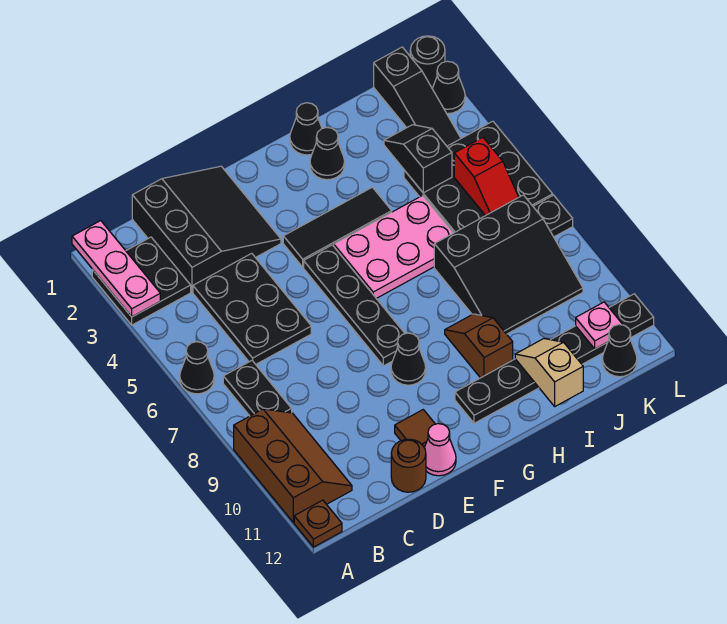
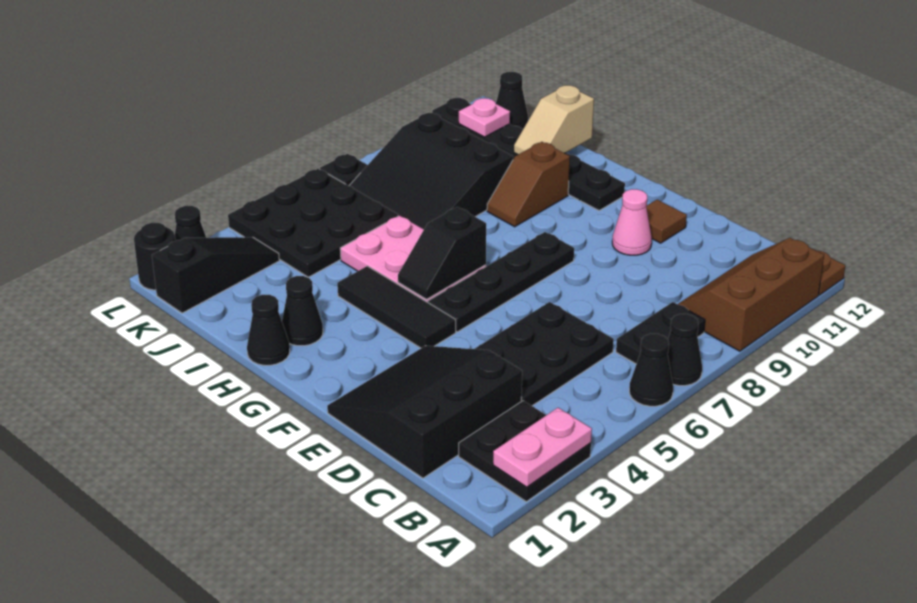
pink plate A1:A3 level 2 -> pink plate A2:A3 level 2
brown round brick D12 level 1 -> none
pink cone E12 level 1 -> pink cone E10 level 1
black cone F9 level 1 -> black cone A7 level 1
black slope I7:K9 level 1 top 7 -> black slope I7:K9 level 1 top 9
black slope J3:J4 level 2 top 4 -> black slope G5:G6 level 2 top 6
red slope K5:K6 level 2 top 5 -> none

